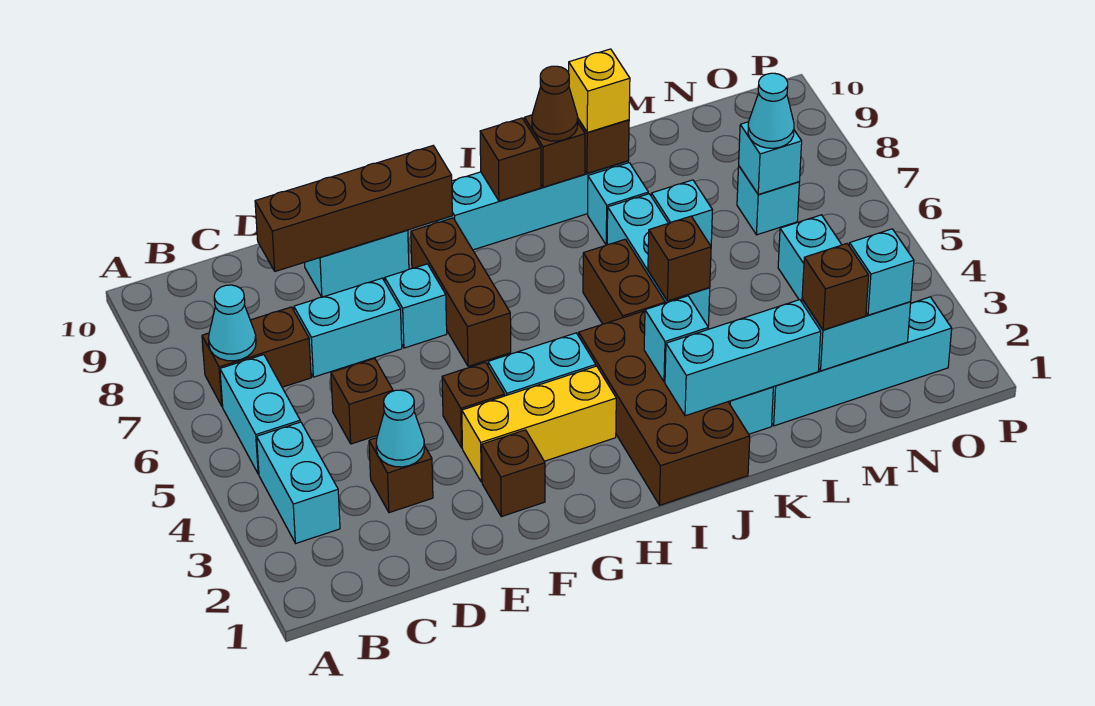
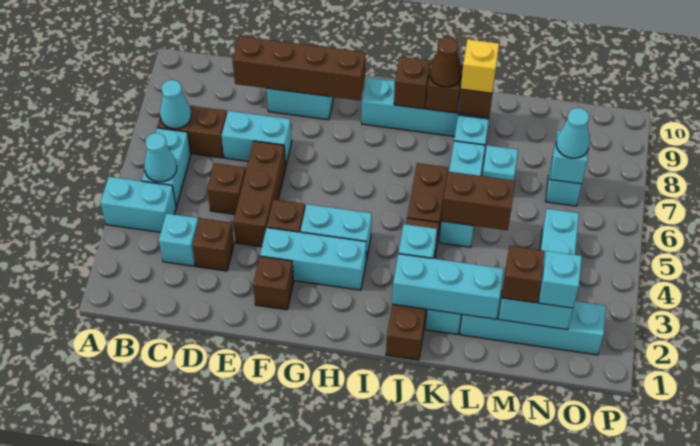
cyan brick B3:B4 level 1 -> cyan brick A4:B4 level 1
cyan cone D3 level 2 -> cyan cone B5 level 2
yellow brick F3:H3 level 1 -> cyan brick F3:H3 level 1
cyan brick F7 level 1 -> cyan brick C3 level 1
brown brick G6:G8 level 1 -> brown brick E4:E6 level 1
brown brick I1:J4 level 1 -> brown brick J1:J4 level 1
brown brick K5 level 2 -> brown brick K5:L5 level 2

